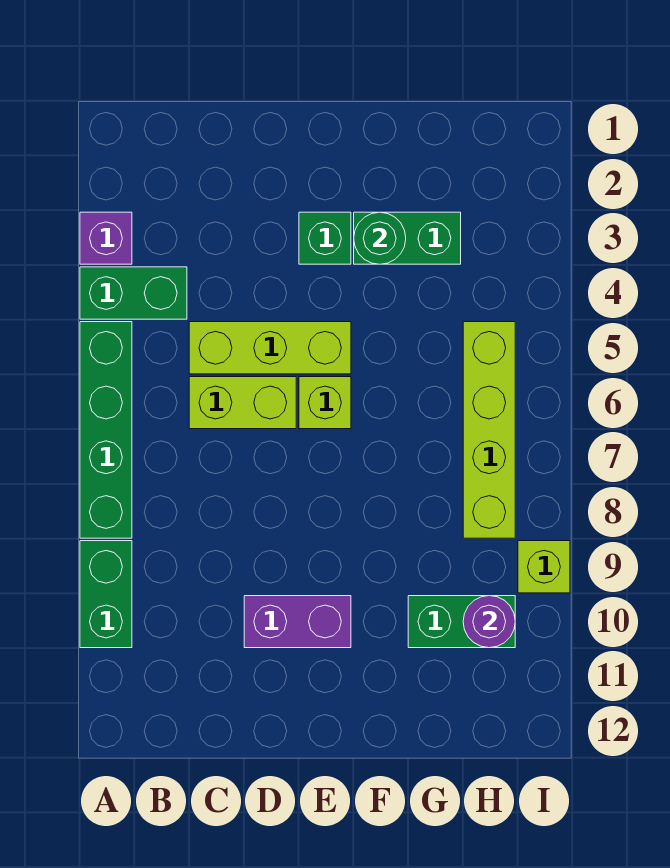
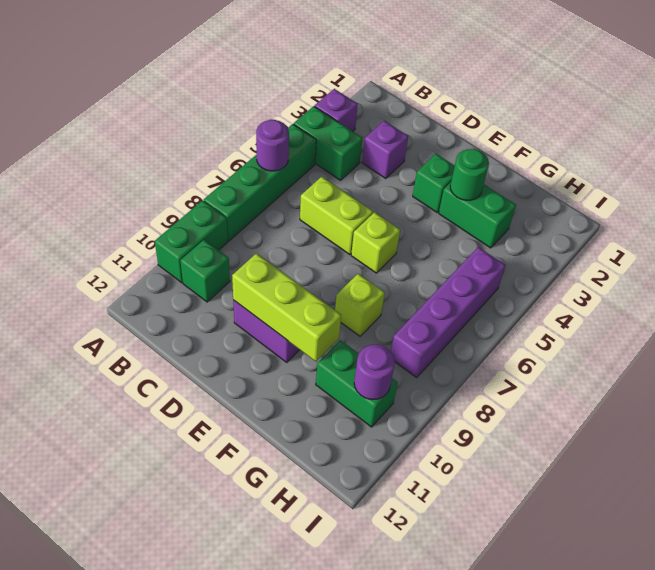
none -> purple round brick A6 level 2
none -> green brick B10 level 1
none -> purple brick C3 level 1
lime brick C5:E5 level 1 -> lime brick D10:F10 level 2
lime brick H5:H8 level 1 -> purple brick H5:H8 level 1
lime brick I9 level 1 -> lime brick F8 level 1

